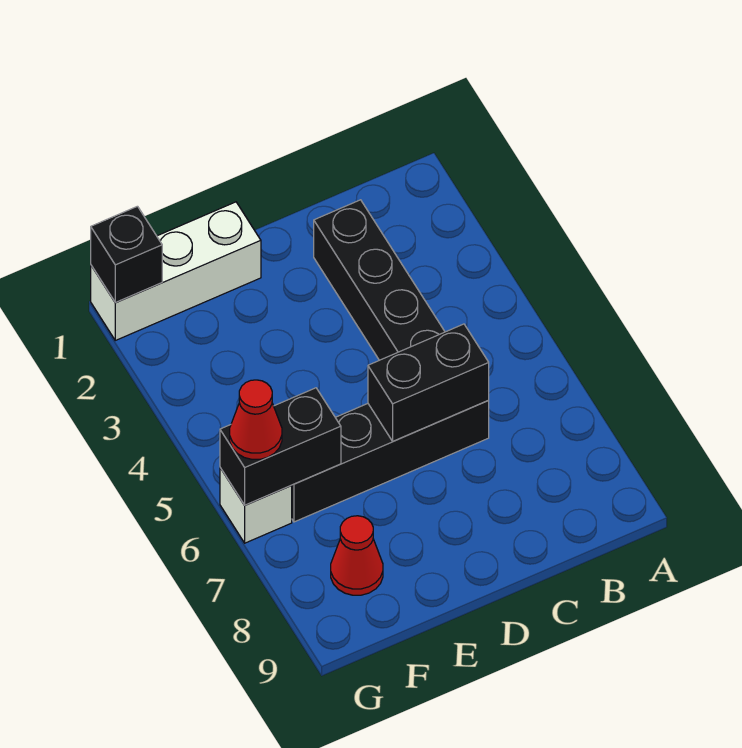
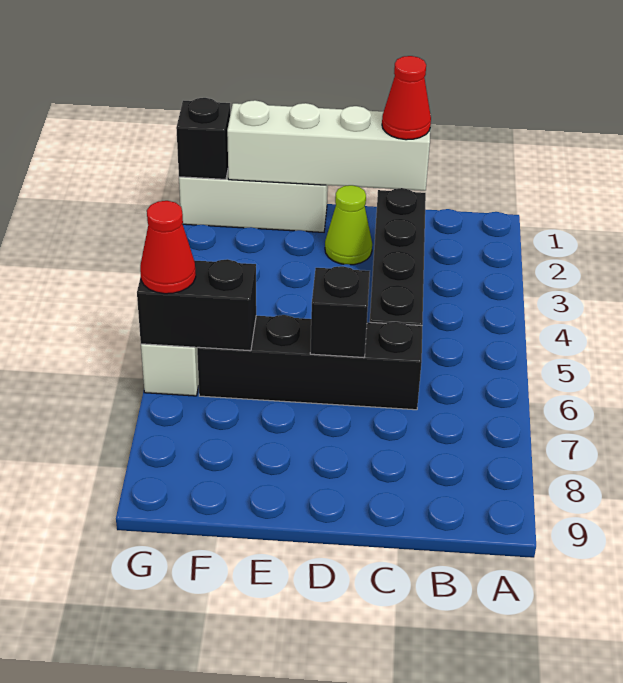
none -> white brick C1:F1 level 2
black brick C6:D6 level 2 -> black brick D6 level 2
none -> lime cone D2 level 1
red cone F8 level 1 -> red cone C1 level 3

